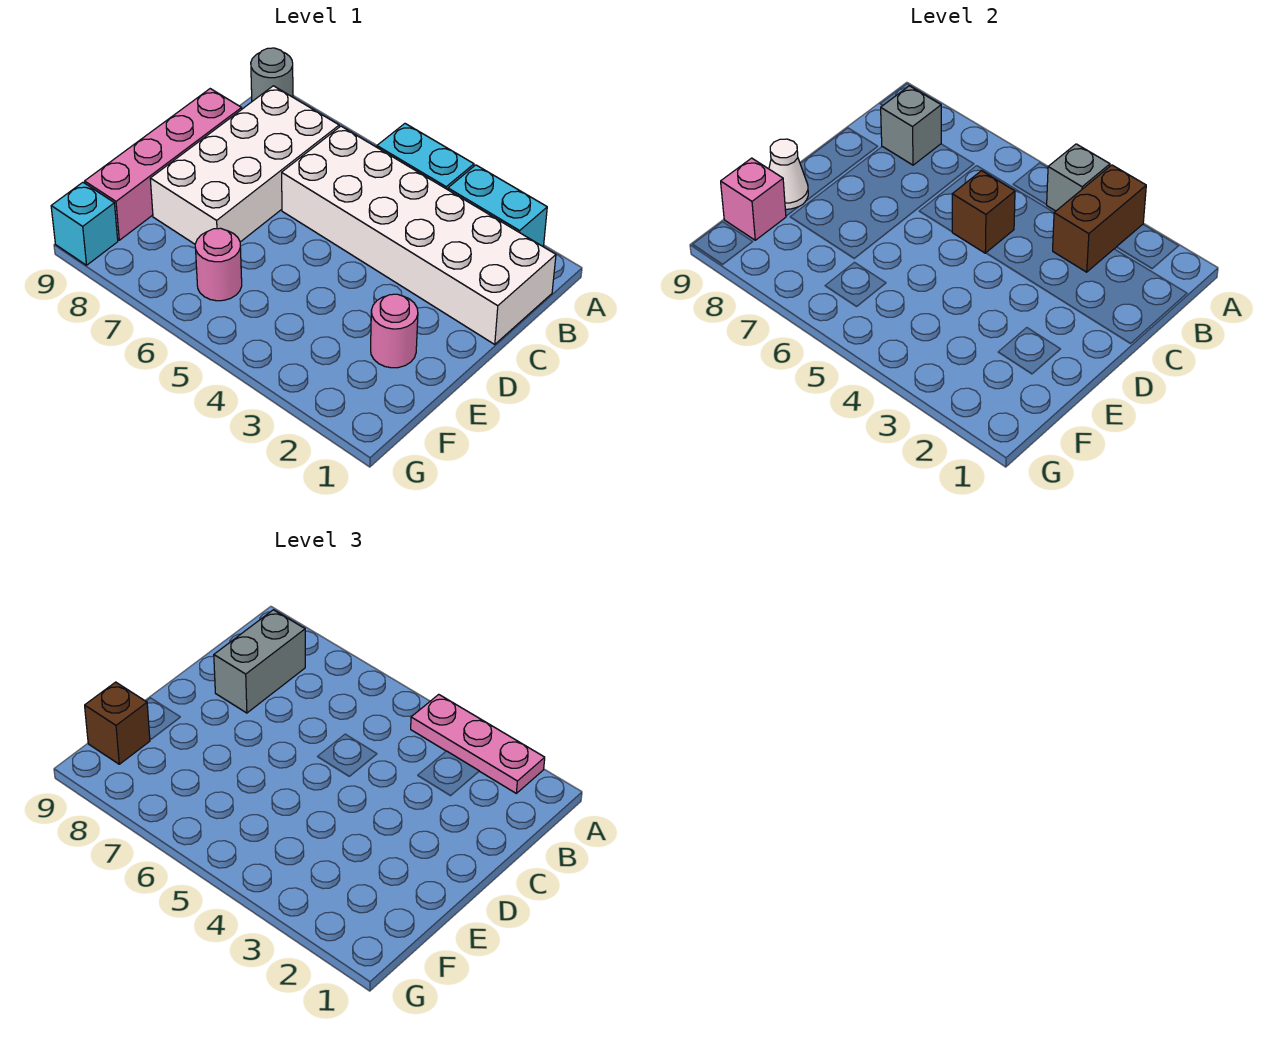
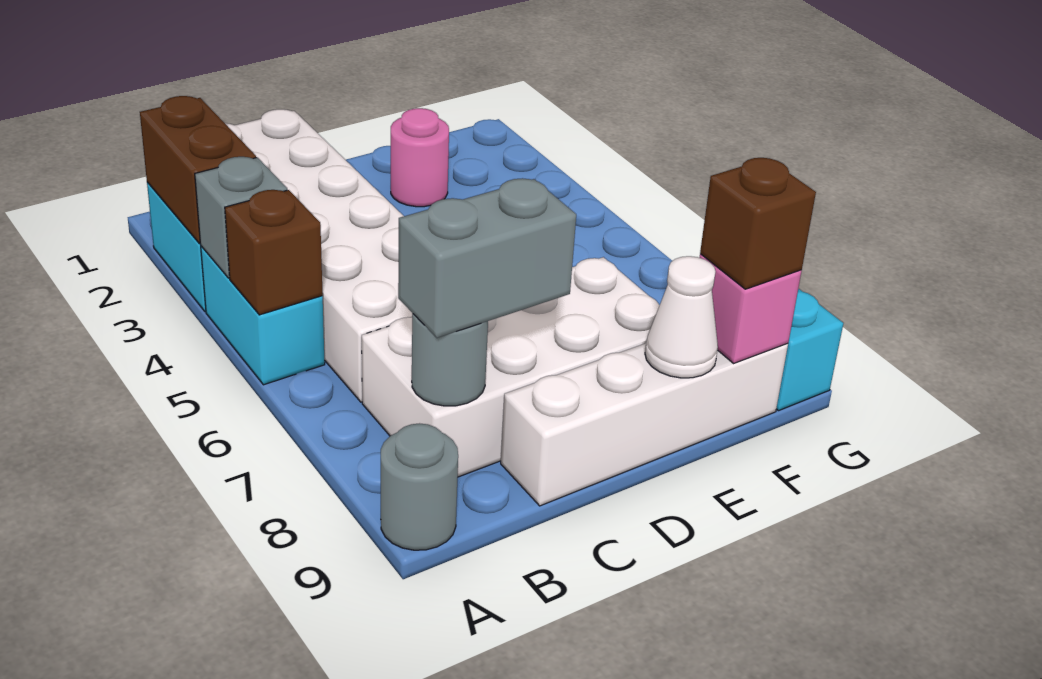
pink plate A2:A4 level 3 -> none
brown brick A3:B3 level 2 -> brown brick A2:A3 level 2
grey brick B8 level 2 -> grey round brick B8 level 2
brown brick C5 level 2 -> brown brick A5 level 2
pink brick C9:F9 level 1 -> white brick C9:F9 level 1
pink round brick F6 level 1 -> none

